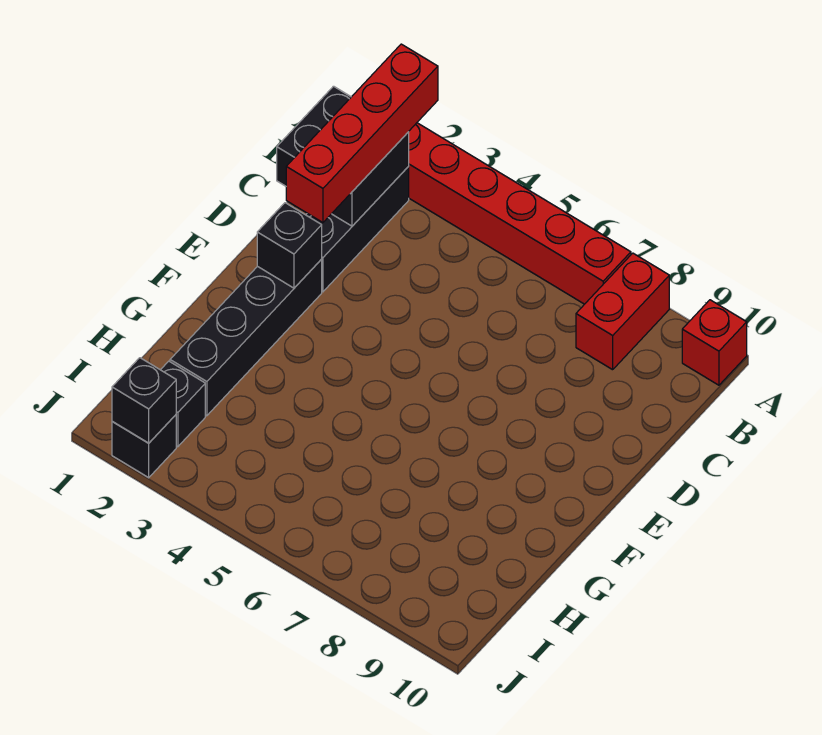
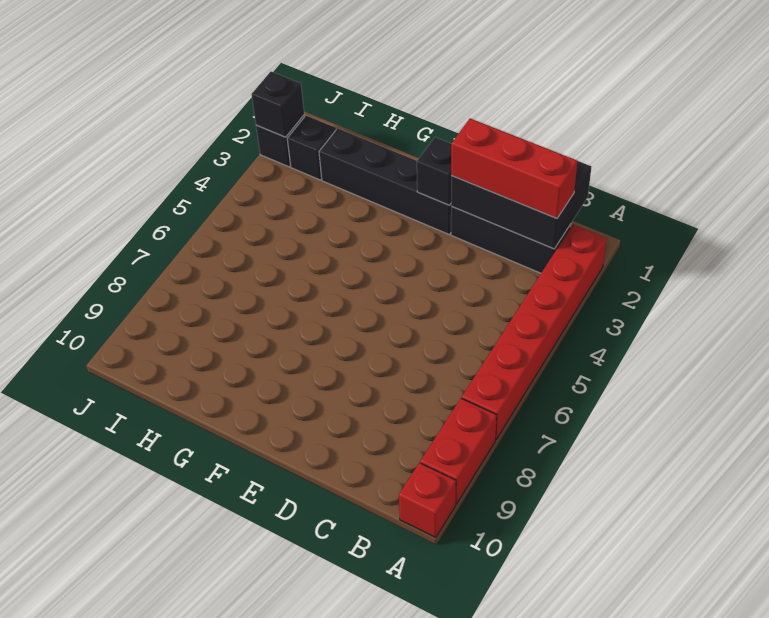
red brick A2:D2 level 3 -> red brick B2:D2 level 3
red brick A8:B8 level 1 -> red brick A8:A9 level 1
black brick B1:C2 level 2 -> black brick B1:D2 level 2

